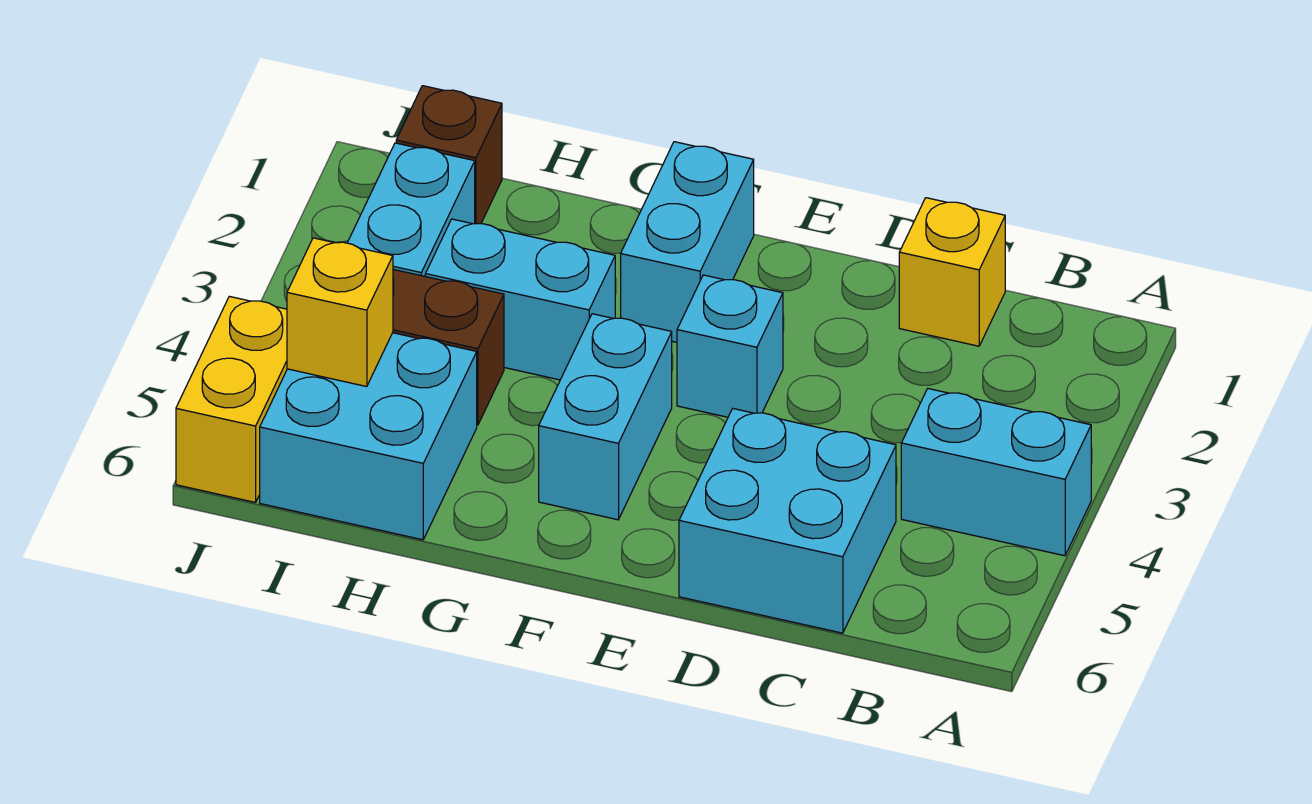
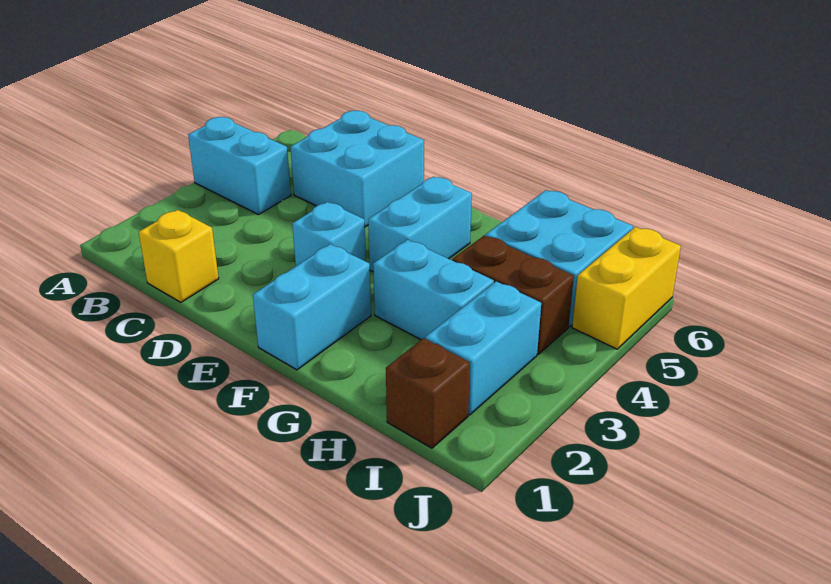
yellow brick I5 level 2 -> none

